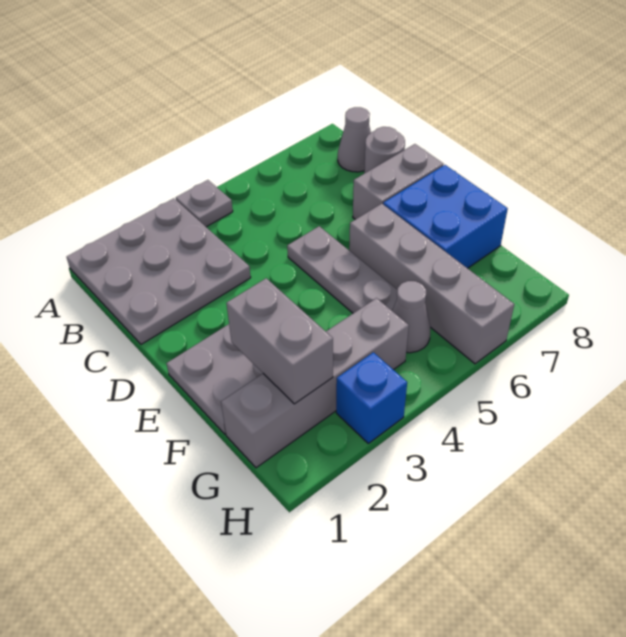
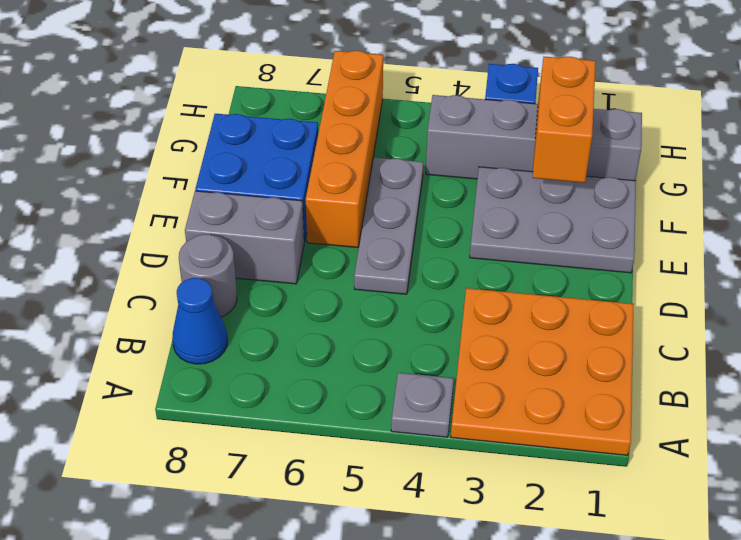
grey plate A1:C3 level 1 -> orange plate A1:C3 level 1
grey cone B8 level 1 -> blue cone B8 level 1
grey brick E6:H6 level 1 -> orange brick E6:H6 level 1
grey brick F2:G2 level 2 -> orange brick F2:G2 level 2
grey cone G5 level 1 -> none

